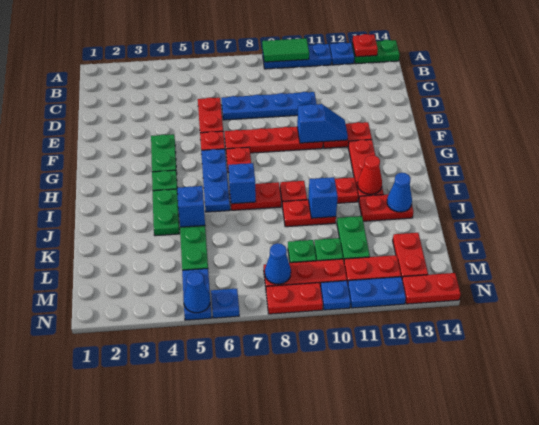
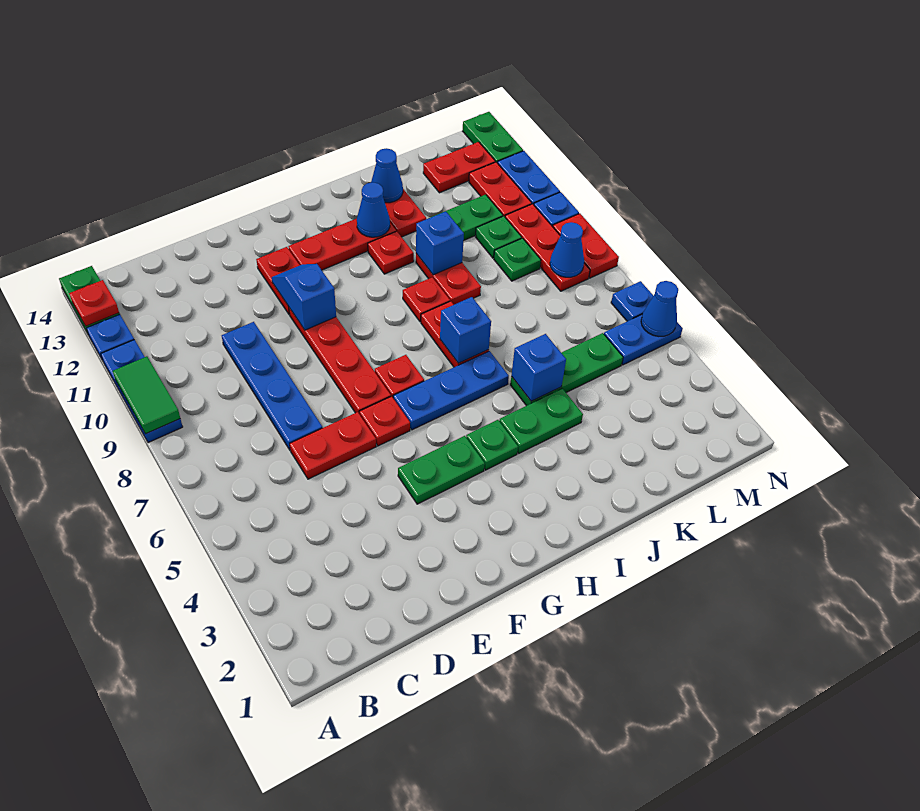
red cone I12 level 2 -> blue cone I12 level 2
red plate N13:N14 level 1 -> green plate N13:N14 level 1

